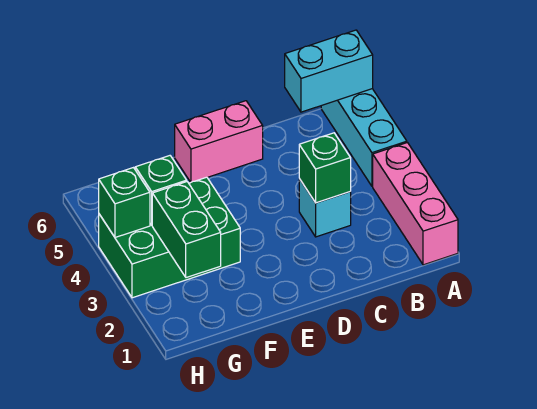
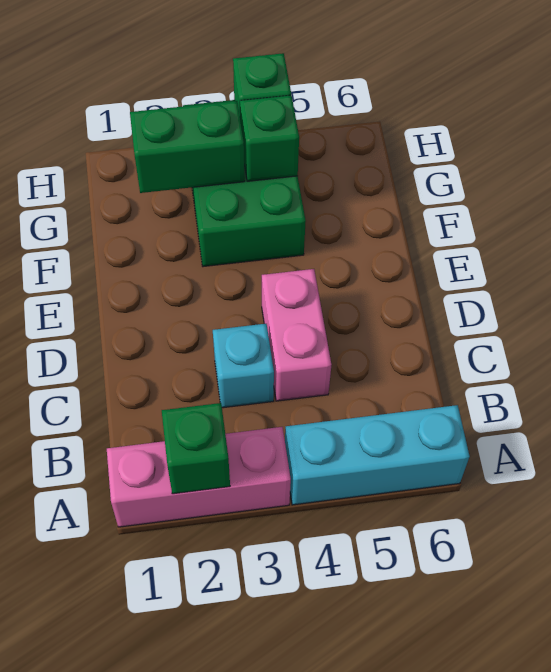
cyan brick A6:B6 level 2 -> none
green brick C3 level 2 -> green brick A2 level 2
pink brick D6:E6 level 1 -> pink brick C4:D4 level 1

